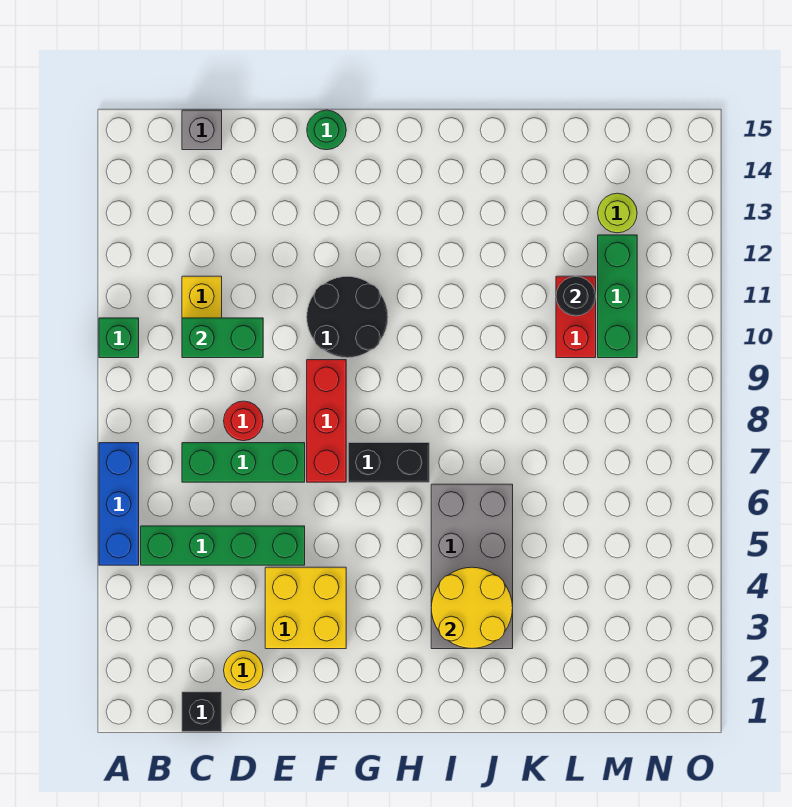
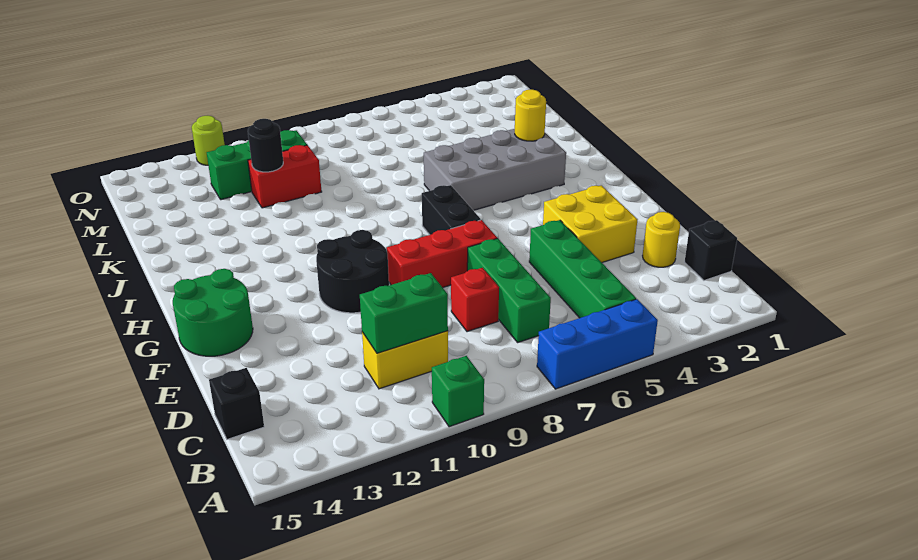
green brick C10:D10 level 2 -> green brick C10:C11 level 2
grey brick C15 level 1 -> black brick C15 level 1
red round brick D8 level 1 -> red brick D8 level 1
green round brick F15 level 1 -> green round brick F14:G15 level 1
yellow round brick I3:J4 level 2 -> yellow round brick J3 level 2
lime round brick M13 level 1 -> lime round brick O12 level 1

